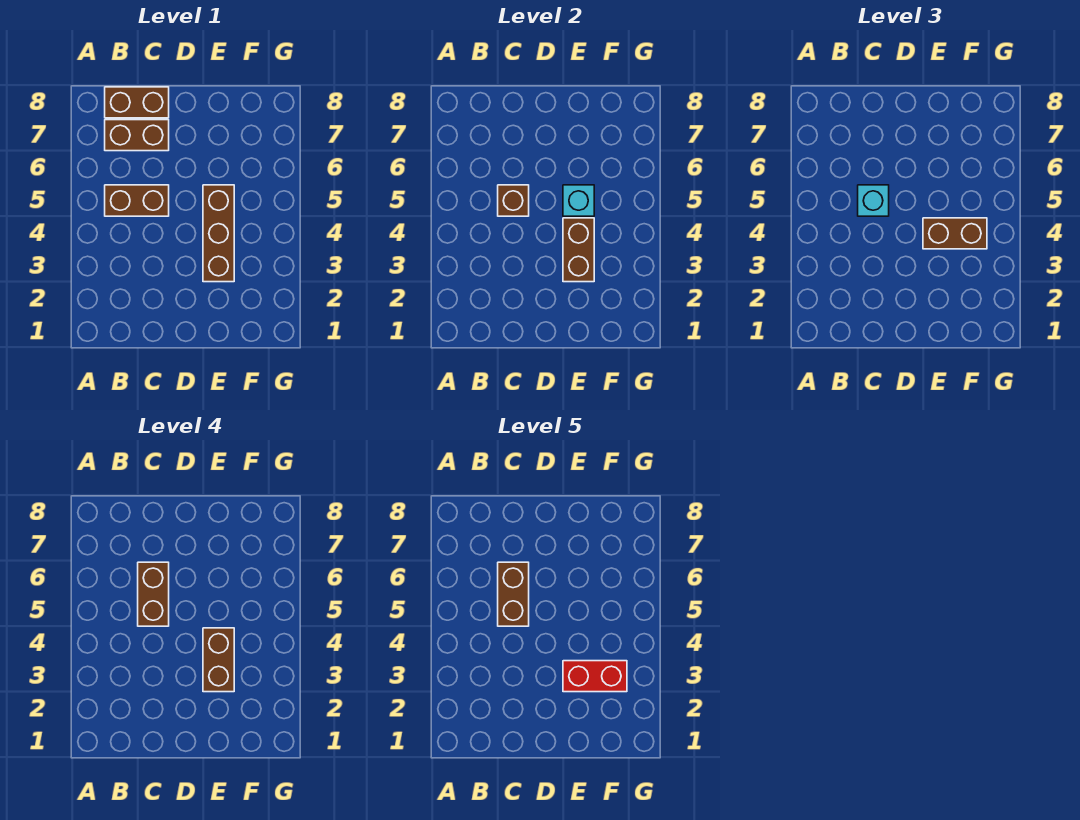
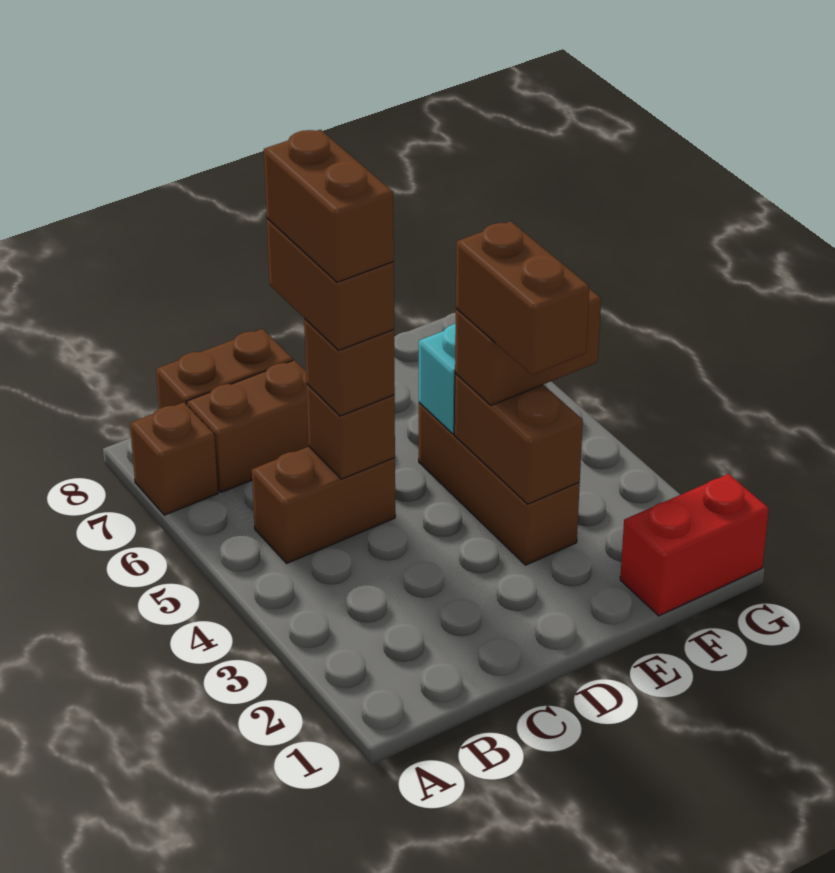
none -> brown brick A7 level 1
cyan brick C5 level 3 -> brown brick C5 level 3
red brick E3:F3 level 5 -> red brick F1:G1 level 1

